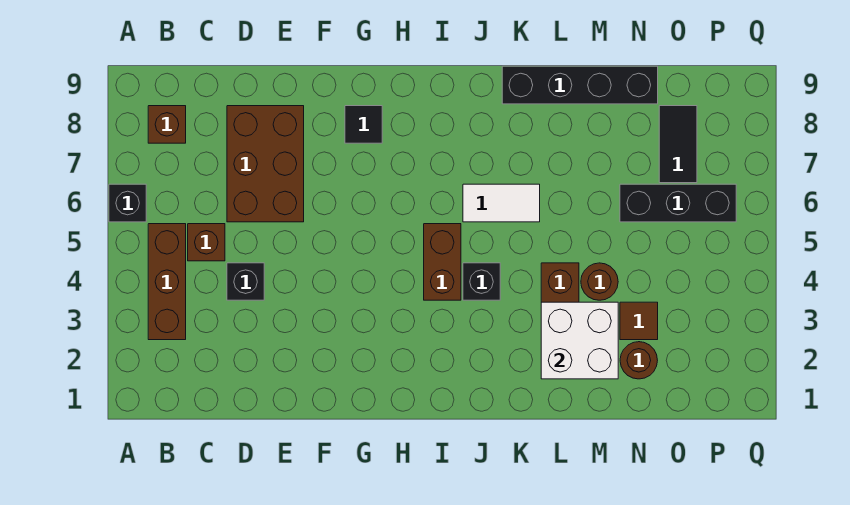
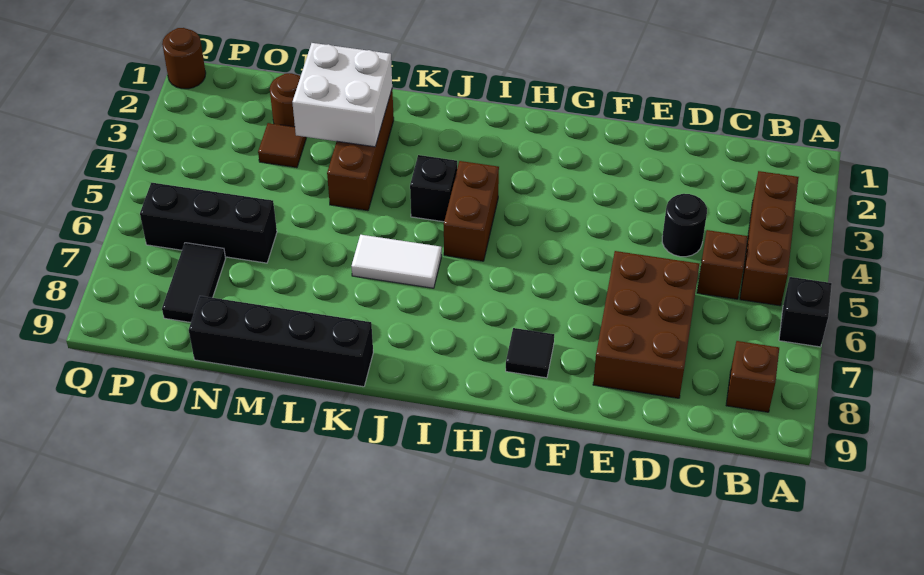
black brick D4 level 1 -> black round brick D4 level 1
brown round brick M4 level 1 -> brown round brick Q1 level 1

